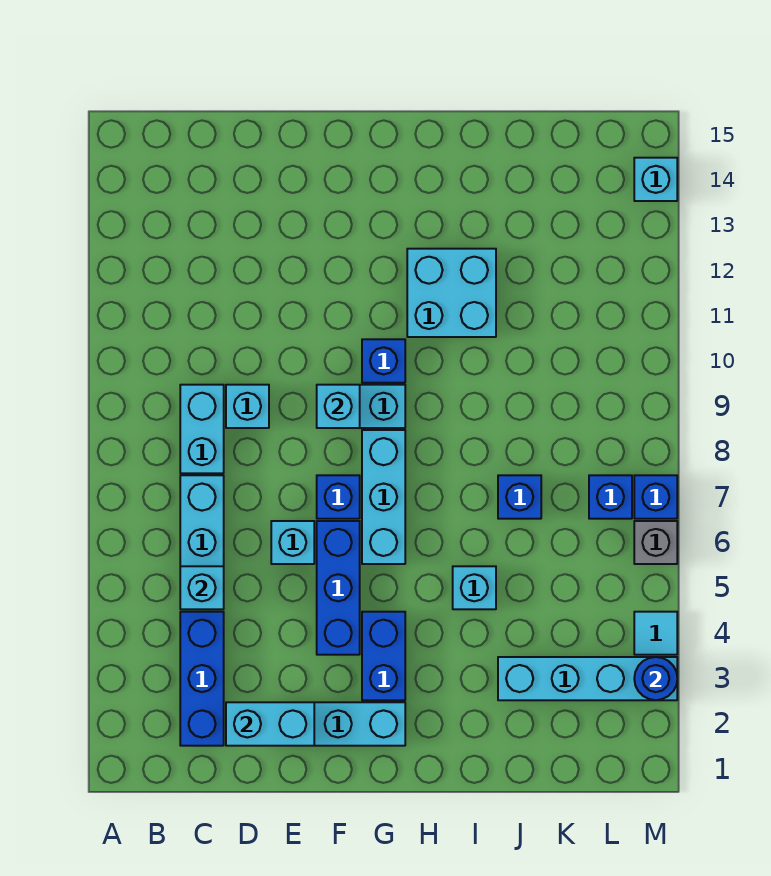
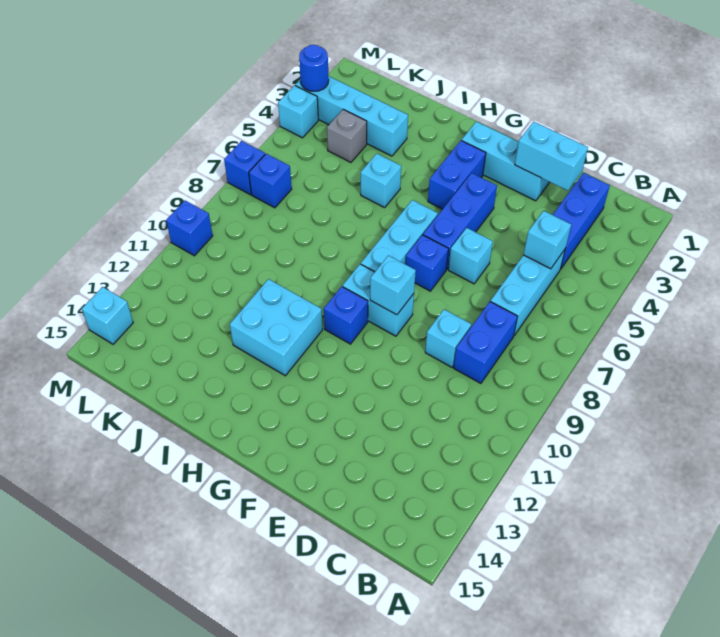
cyan brick C8:C9 level 1 -> blue brick C8:C9 level 1
blue brick J7 level 1 -> blue brick M10 level 1
cyan tile M4 level 1 -> cyan brick M4 level 1
grey brick M6 level 1 -> grey brick K4 level 1

